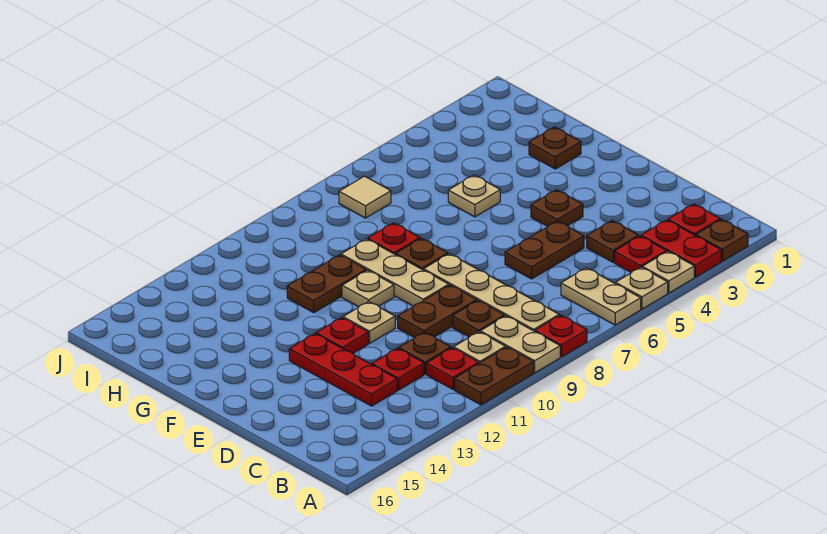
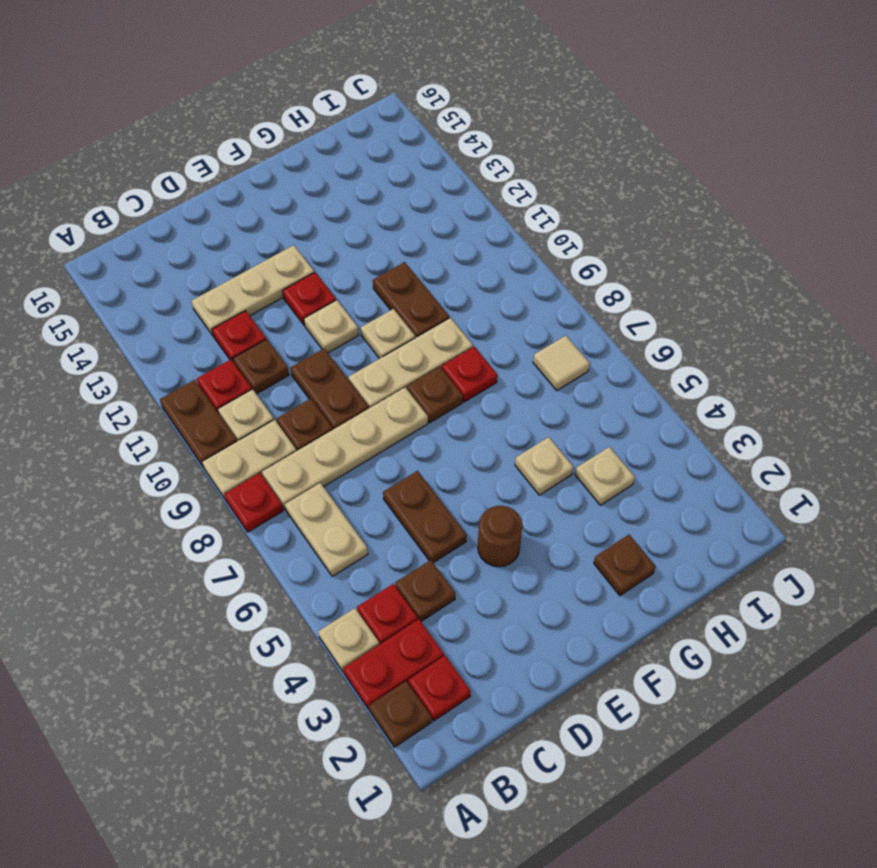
tan plate A5 level 1 -> tan plate H4 level 1
tan plate A6:B6 level 1 -> tan plate B6:B7 level 1
red plate C13:E13 level 1 -> tan plate C13:E13 level 1
brown plate E4 level 1 -> brown round brick E4 level 1

